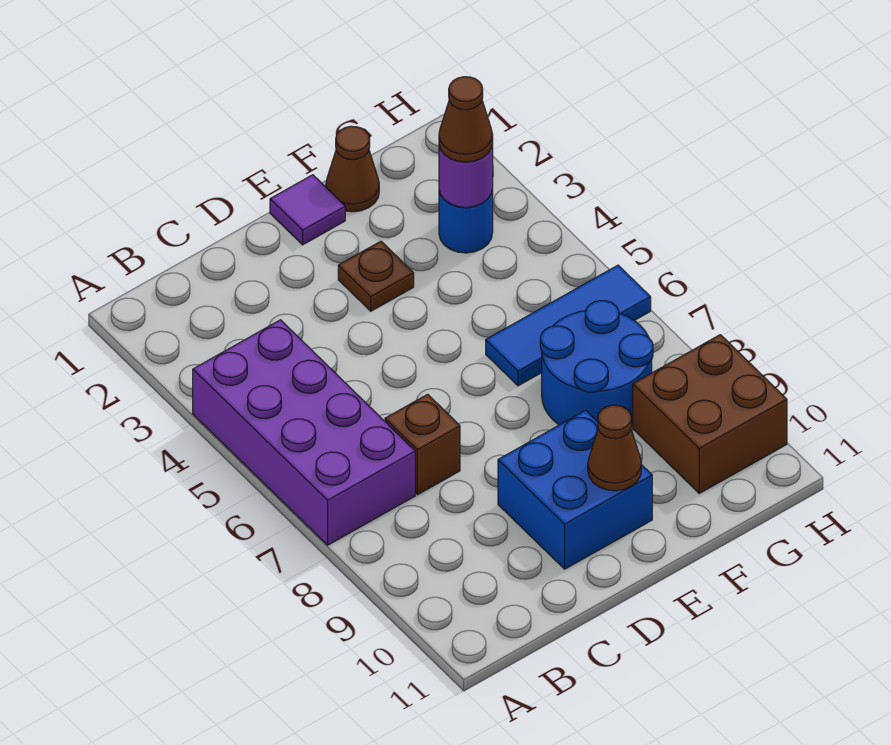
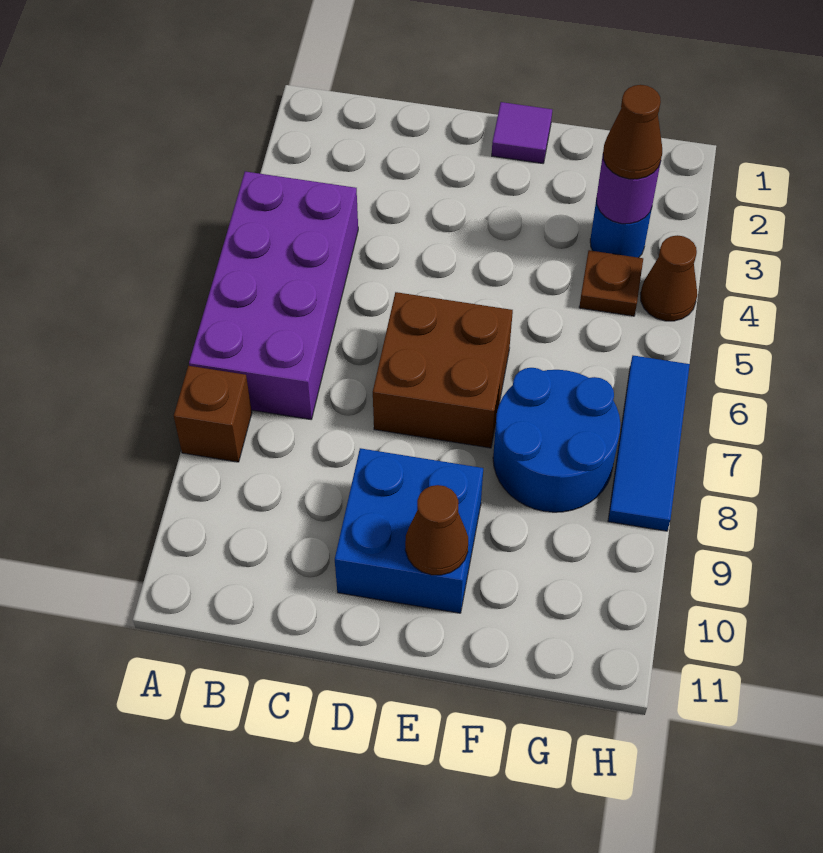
brown brick C7 level 1 -> brown brick A8 level 1
brown plate E3 level 1 -> brown plate G4 level 1
brown cone F1 level 1 -> brown cone H4 level 1
blue tile F6:H6 level 1 -> blue tile H6:H8 level 1
brown brick G9:H10 level 1 -> brown brick D6:E7 level 1

